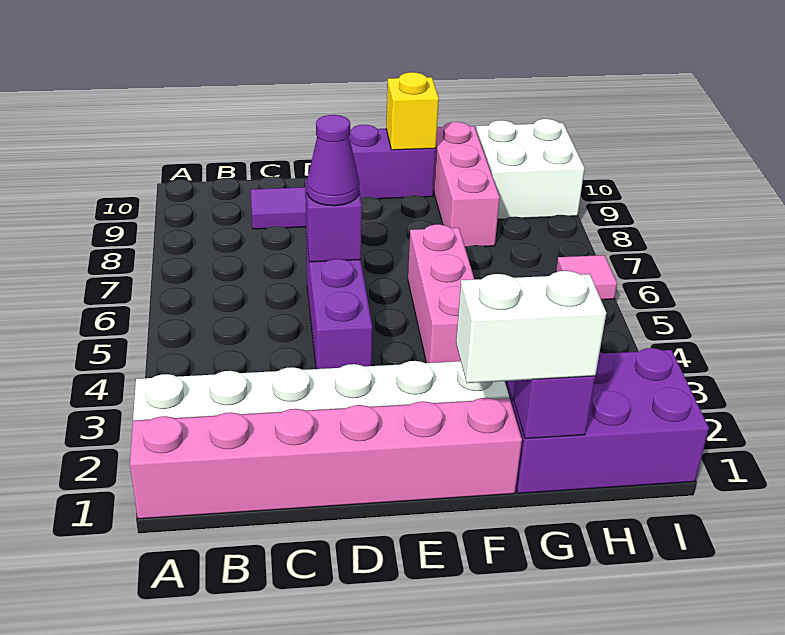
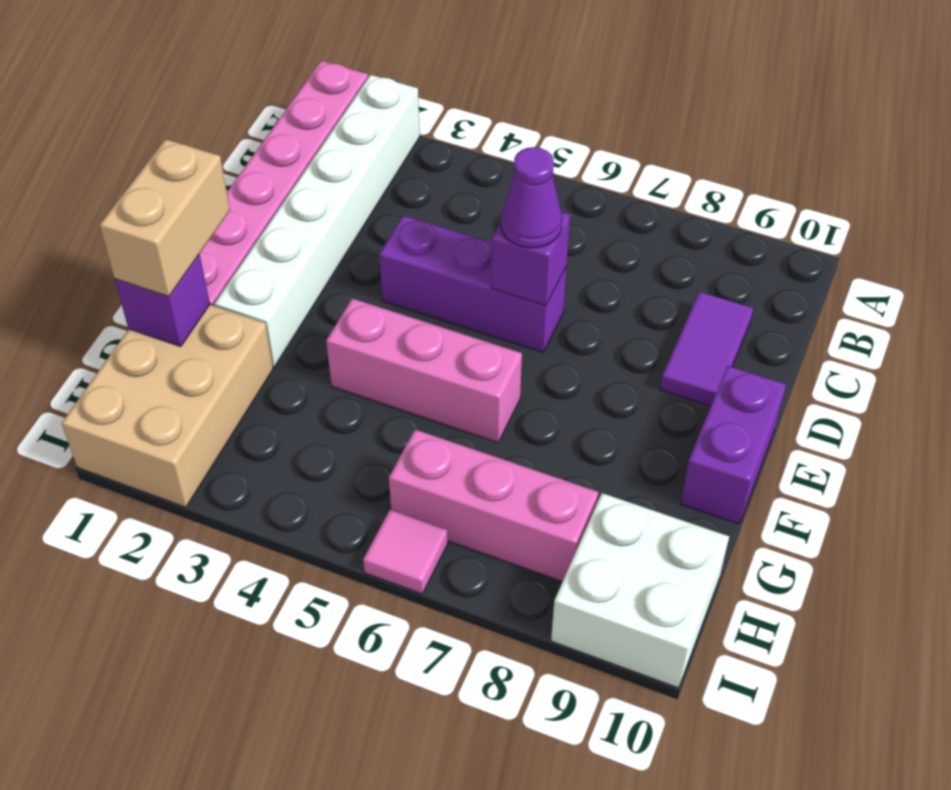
white brick F1:G1 level 3 -> tan brick F1:G1 level 3
yellow brick F10 level 2 -> none
purple brick G1:I2 level 1 -> tan brick G1:I2 level 1
pink brick G8:G10 level 1 -> pink brick H6:H8 level 1

